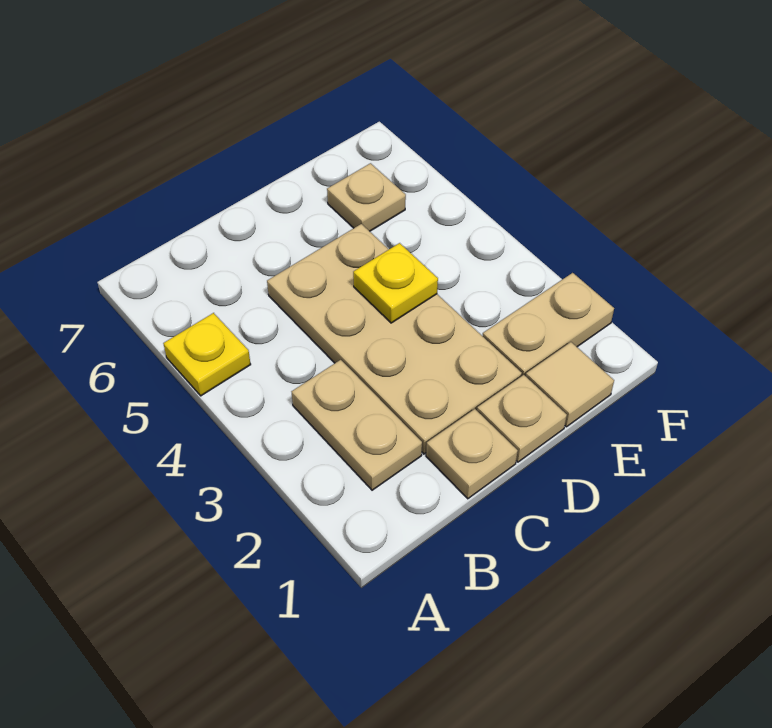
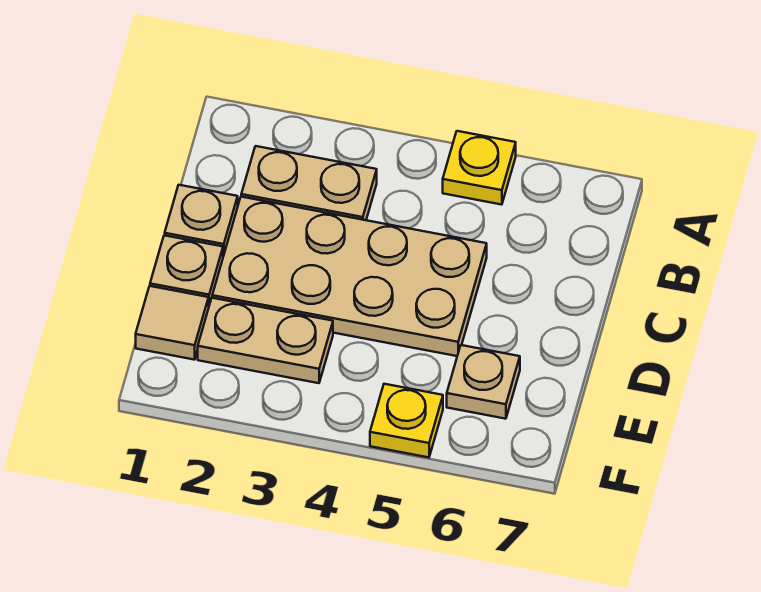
yellow plate D4 level 2 -> yellow plate F5 level 1
tan plate E2:F2 level 1 -> tan plate E2:E3 level 1

